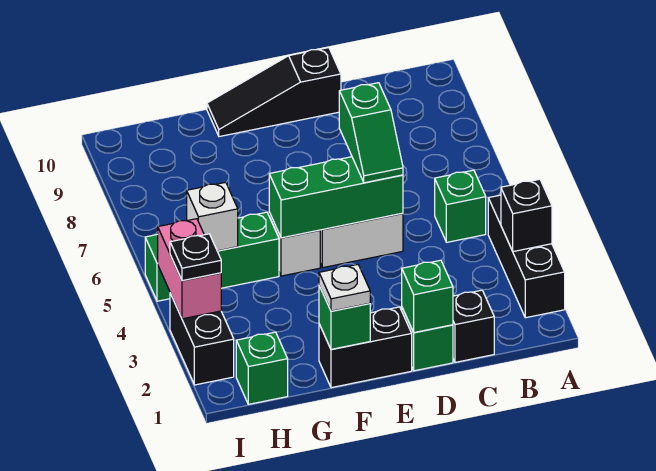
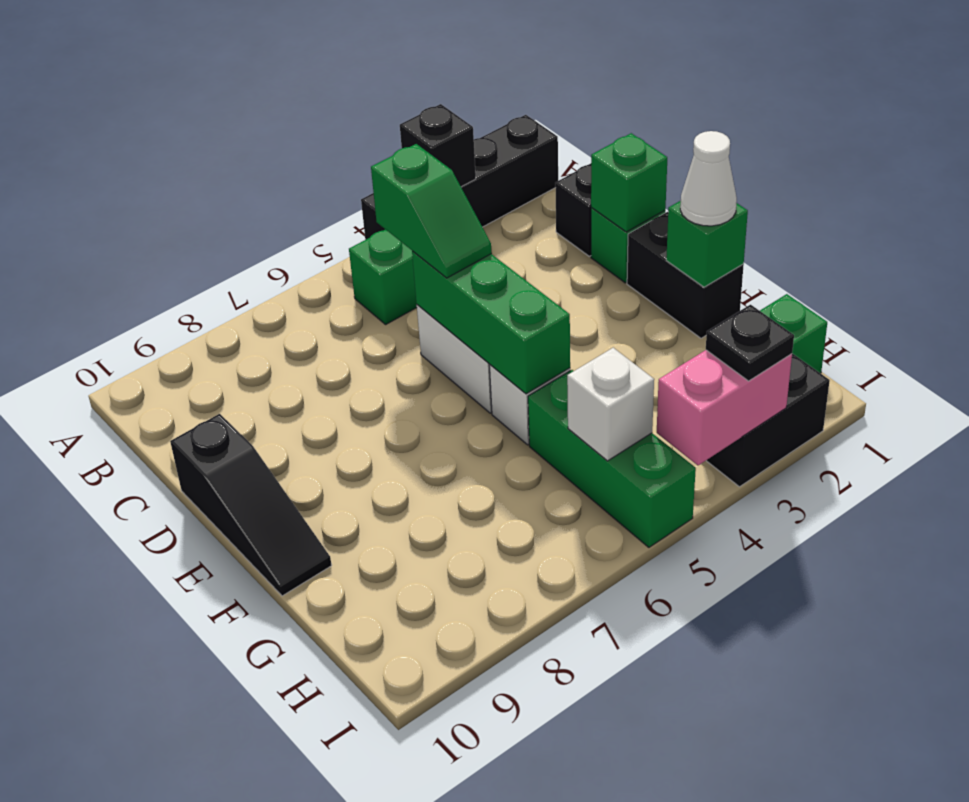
black brick A2:A4 level 1 -> black brick A1:A4 level 1
green slope D5:D6 level 3 top 6 -> green slope C5:D5 level 3 top C
white plate F1 level 3 -> white cone F1 level 3

